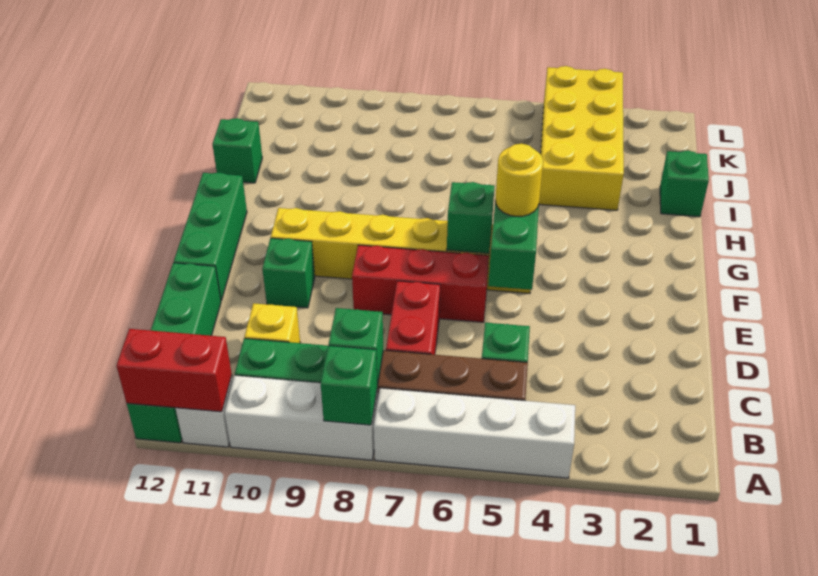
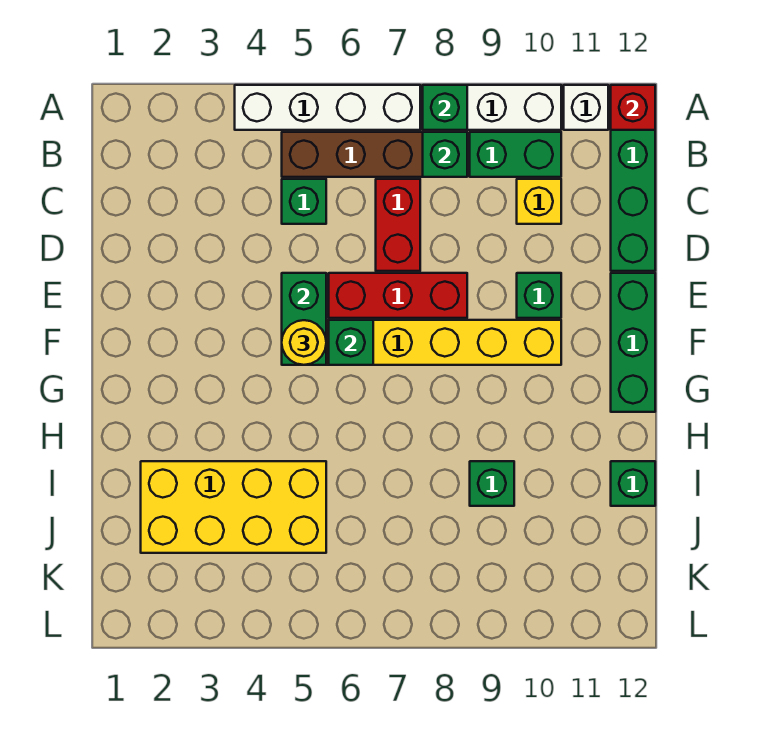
red brick A11:A12 level 2 -> red brick A12 level 2
green brick I1 level 1 -> green brick I9 level 1
yellow brick I3:L4 level 1 -> yellow brick I2:J5 level 1

